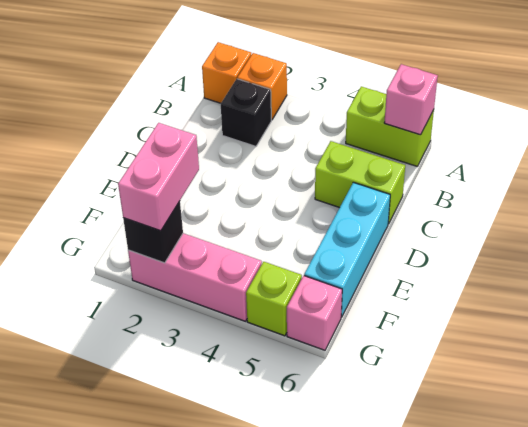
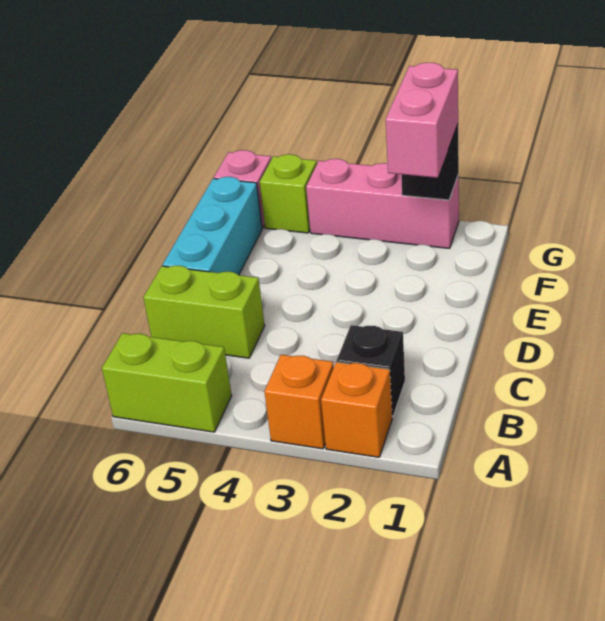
orange brick A1 level 1 -> orange brick A3 level 1
pink brick A6 level 2 -> none

